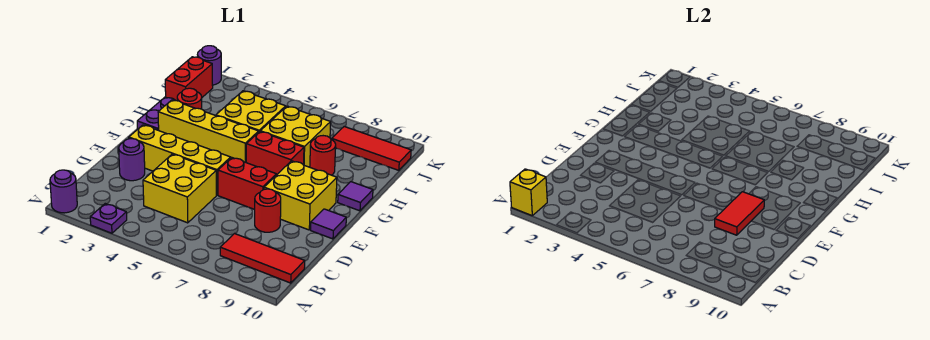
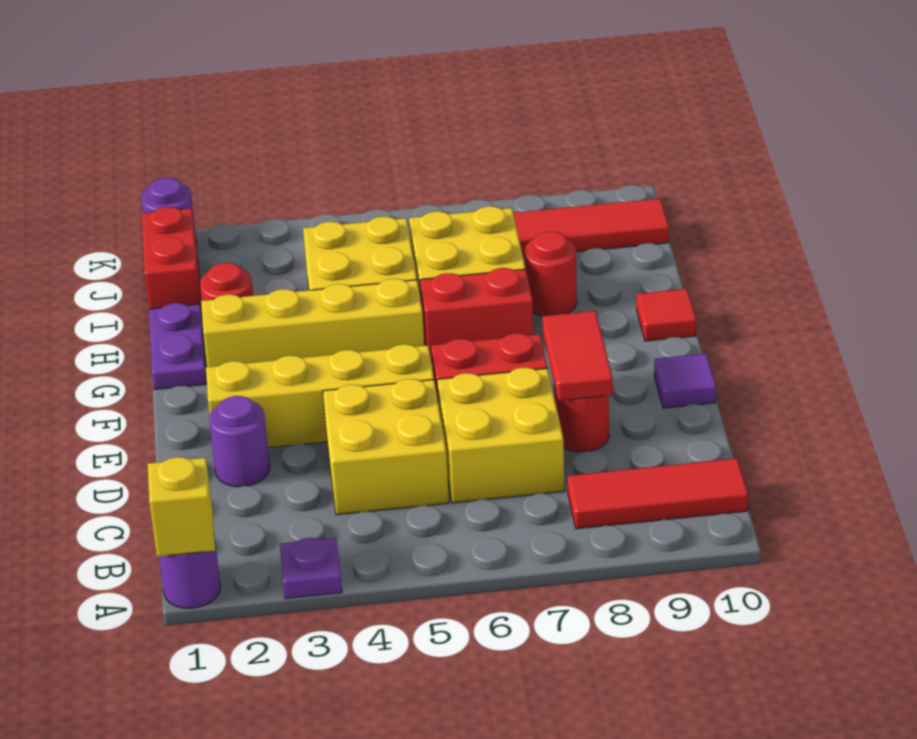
yellow brick E8:F9 level 1 -> yellow brick C6:D7 level 1
purple tile G10 level 1 -> red tile G10 level 1

